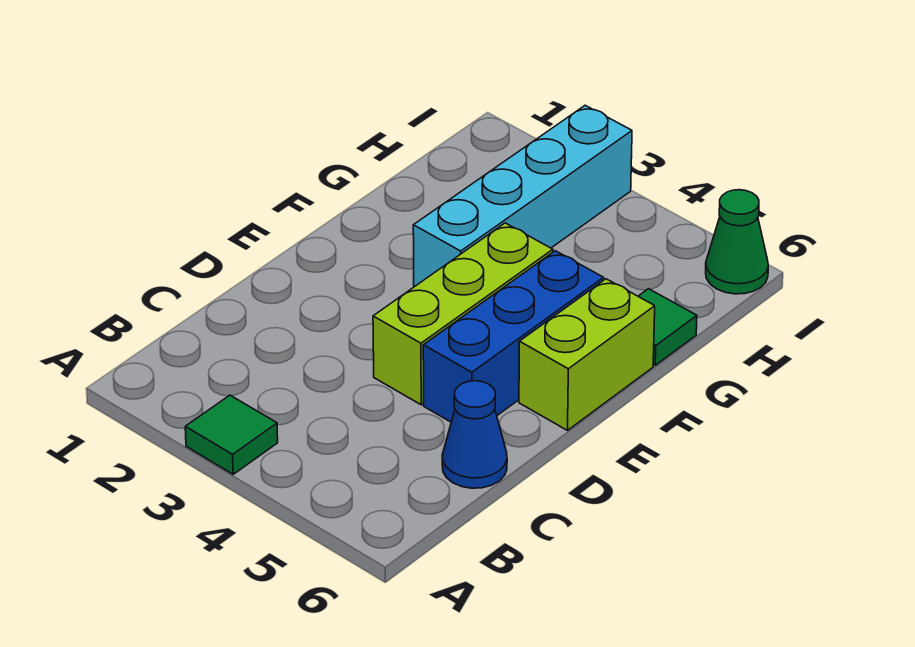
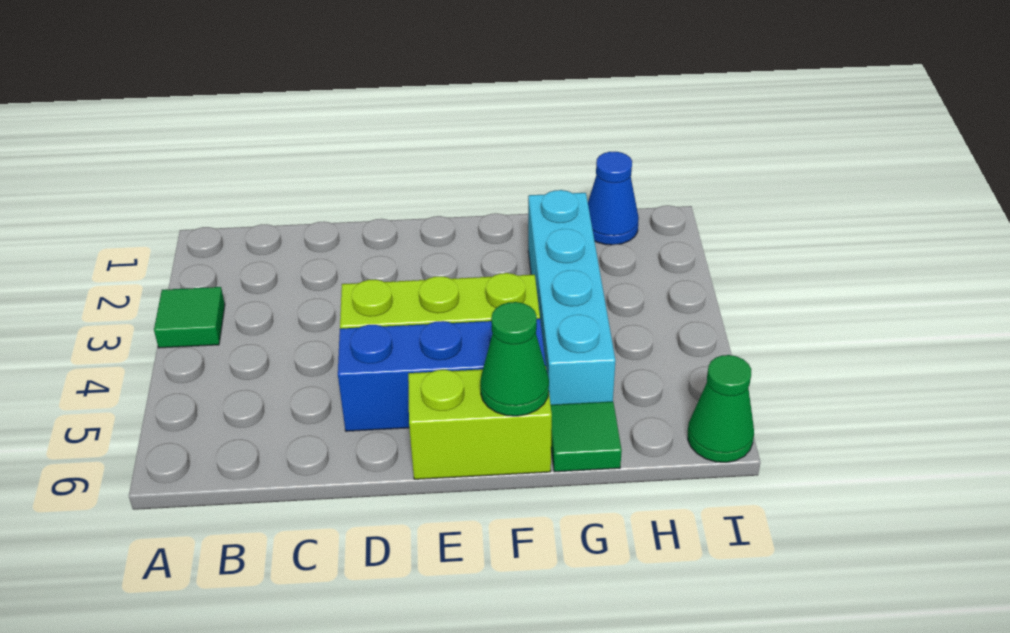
blue cone C6 level 1 -> blue cone H1 level 1
cyan brick F3:I3 level 1 -> cyan brick G2:G5 level 1
none -> green cone F6 level 2

